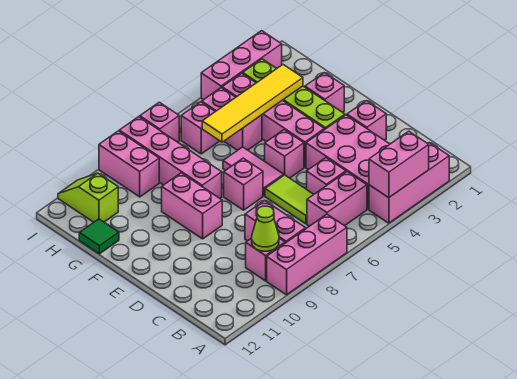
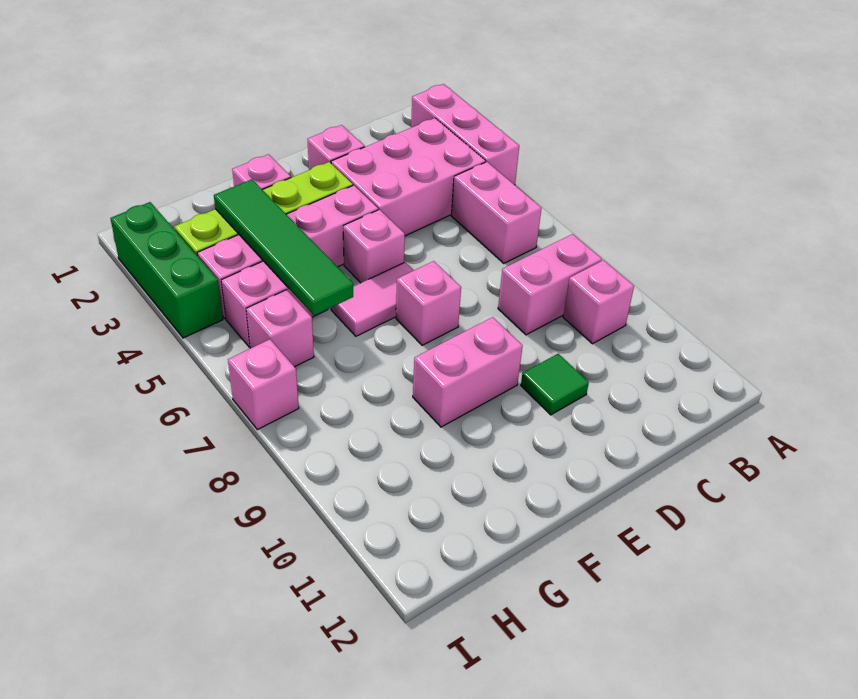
pink brick A3:A4 level 2 -> none
pink brick A7:A9 level 1 -> none
lime cone B9 level 2 -> none
pink brick C5 level 1 -> none
lime tile C6:D6 level 1 -> none
pink brick F8:I8 level 1 -> none
yellow tile G3:G6 level 2 -> green tile G3:G6 level 2
green tile G12 level 1 -> green tile D10 level 1
pink brick H9:I9 level 1 -> none
lime slope H11:I11 level 1 top H -> none
pink brick I2:I4 level 1 -> green brick I2:I4 level 1

